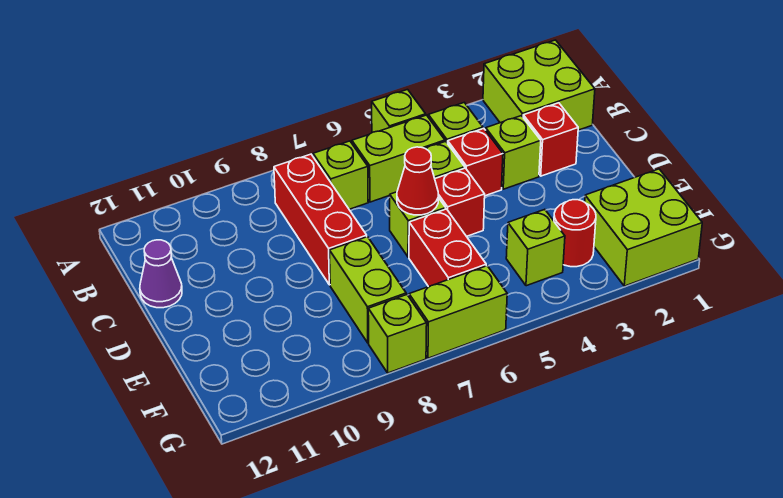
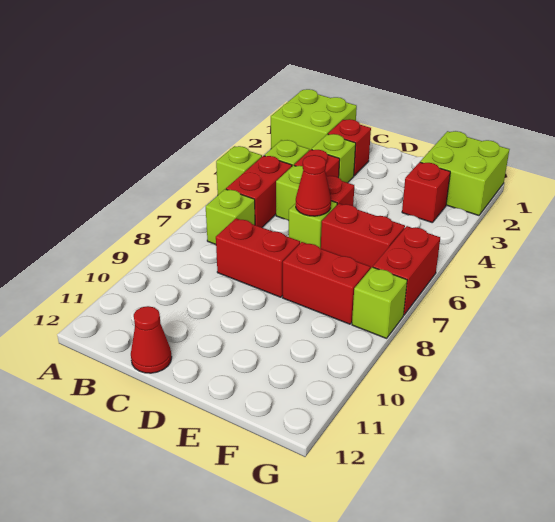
lime brick B5:B6 level 1 -> red brick B5:B6 level 1
red brick B8:D8 level 1 -> red brick C8:D8 level 1
purple cone C12 level 1 -> red cone C12 level 1
lime brick E8:F8 level 1 -> red brick E8:F8 level 1
red round brick F3 level 1 -> red brick F3 level 1
lime brick F4 level 1 -> none
lime brick G6:G7 level 1 -> red brick G6:G7 level 1

